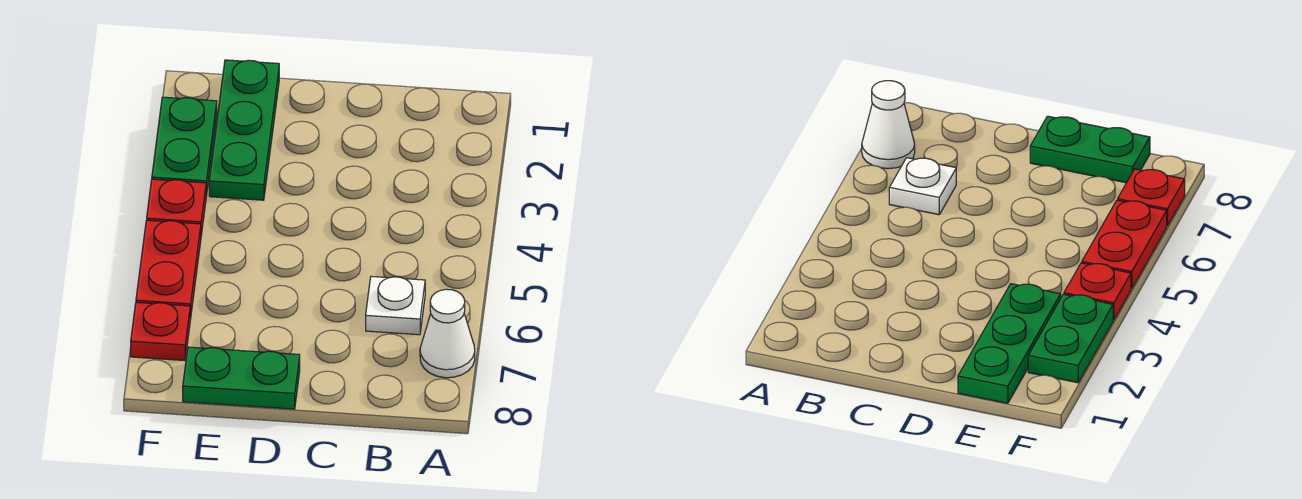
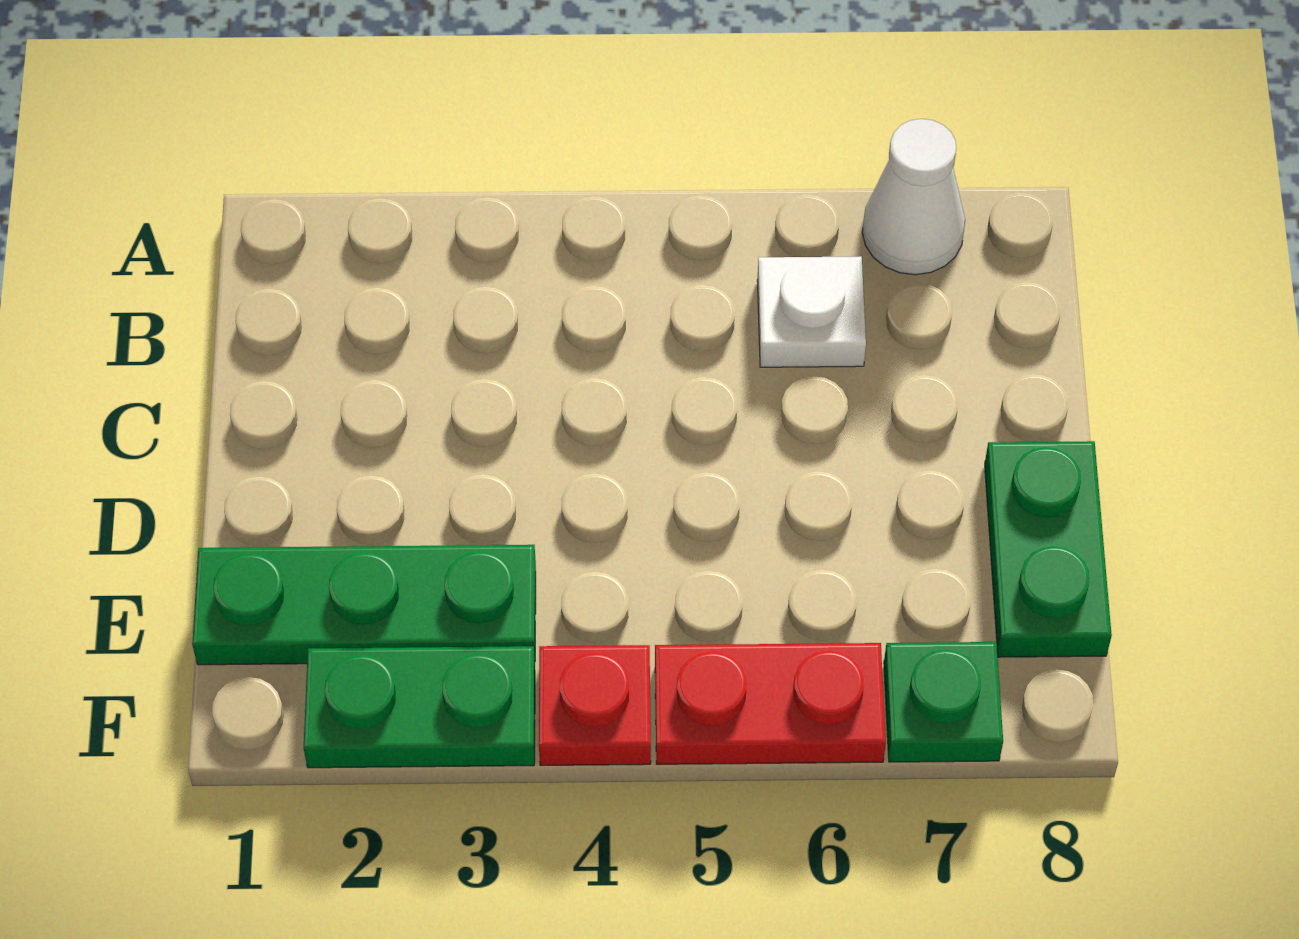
red plate F7 level 1 -> green plate F7 level 1

